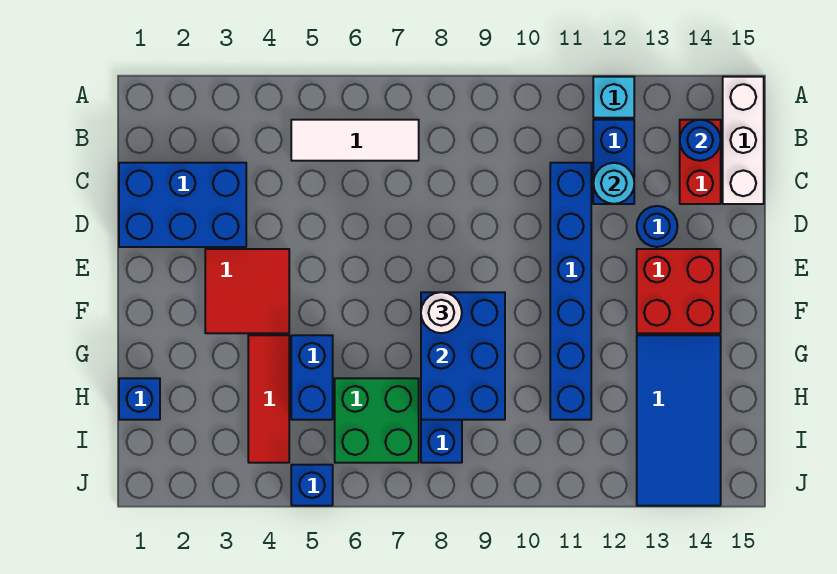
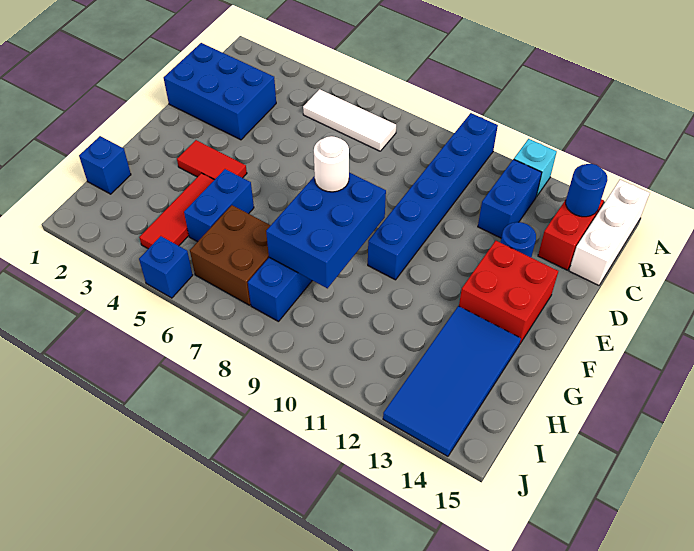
blue brick C11:H11 level 1 -> blue brick A10:F10 level 1
cyan round brick C12 level 2 -> none
red tile E3:F4 level 1 -> red tile F3:F4 level 1
green brick H6:I7 level 1 -> brown brick H6:I7 level 1

